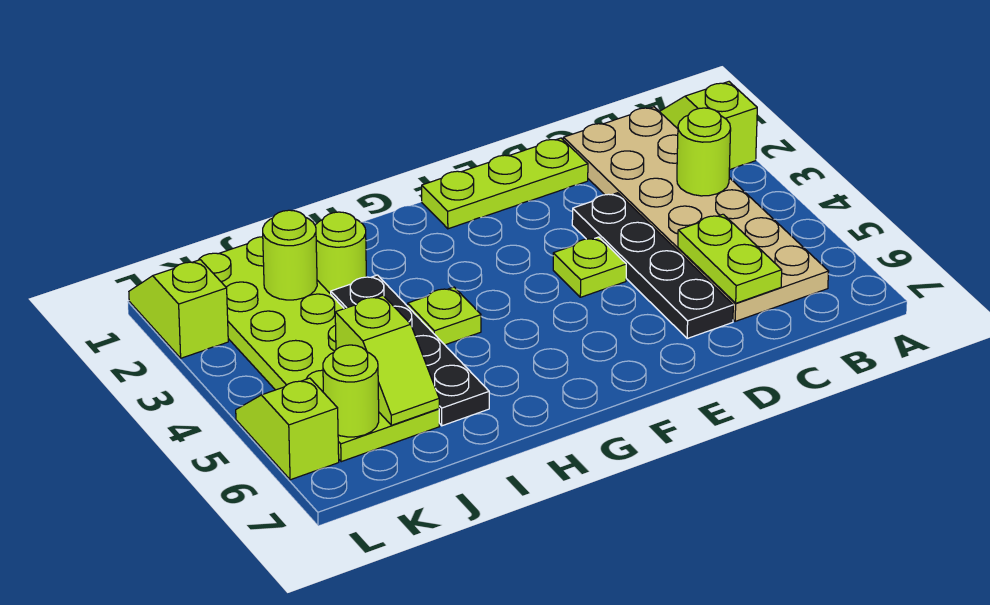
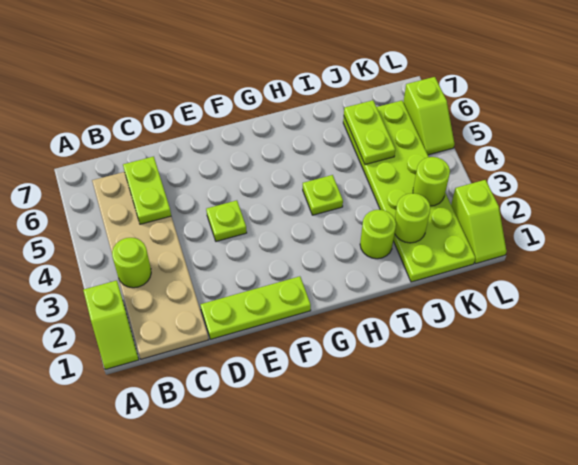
black plate D3:D6 level 1 -> none
black plate I3:I6 level 1 -> none
lime slope J5:J6 level 2 top 5 -> lime plate J5:J6 level 2
lime round brick K6 level 2 -> lime round brick K3 level 2

